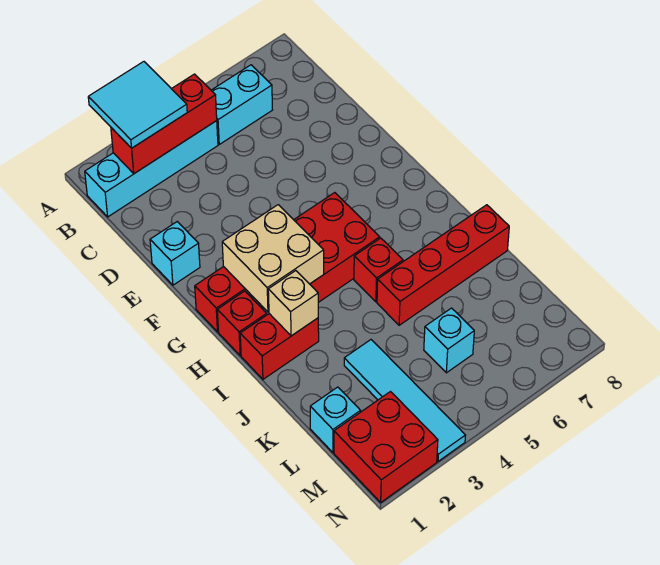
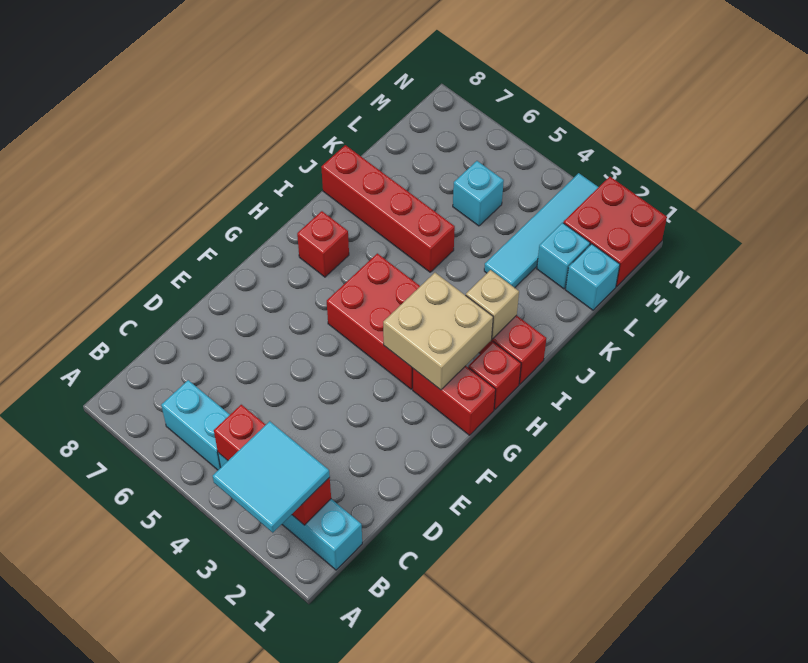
cyan brick E1 level 1 -> cyan brick L2 level 1
red brick I5 level 1 -> red brick H7 level 1

